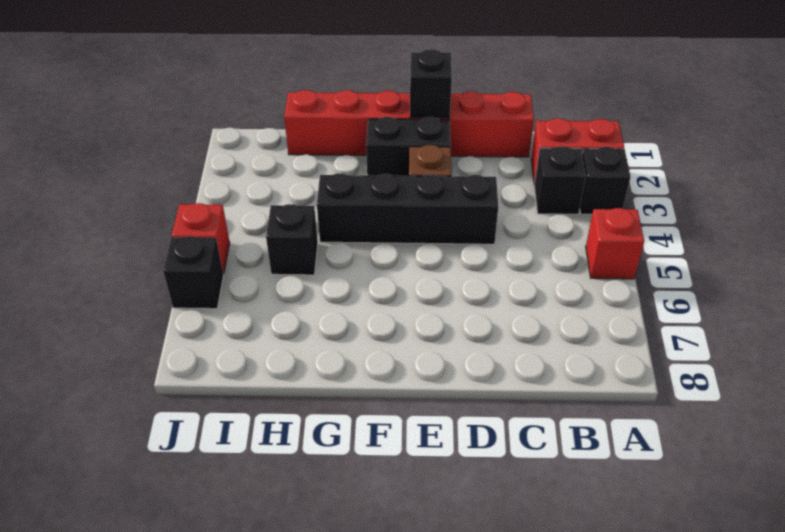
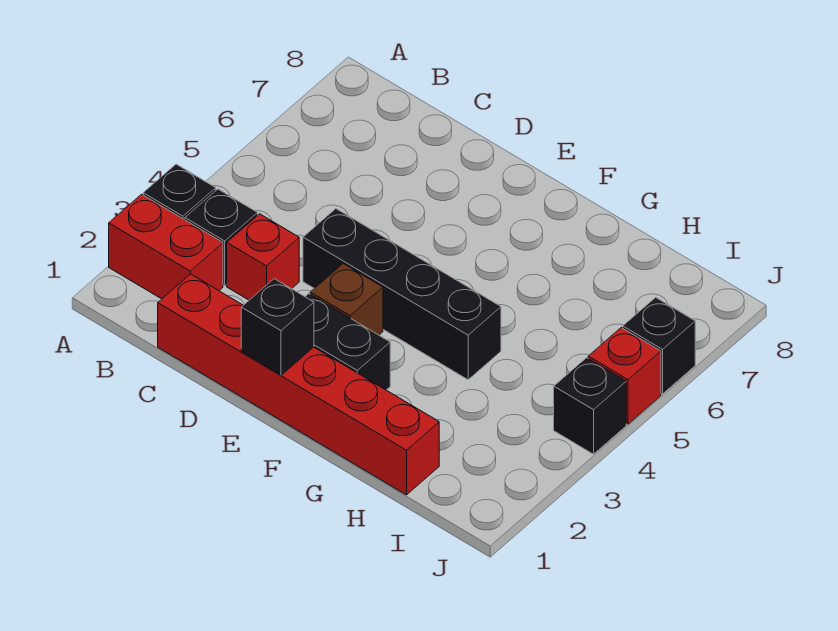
red brick A5 level 1 -> red brick C3 level 1
black brick H5 level 1 -> black brick J4 level 1

